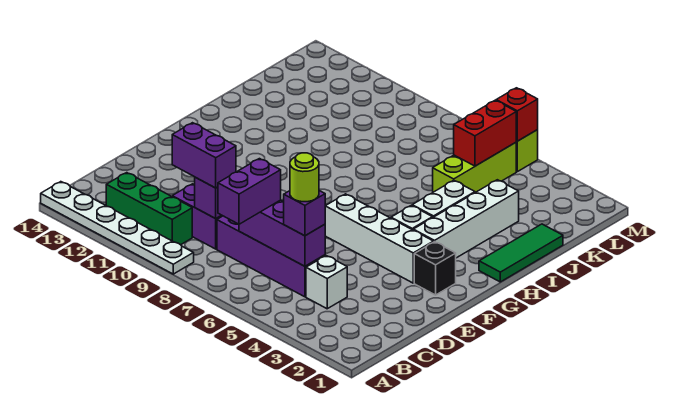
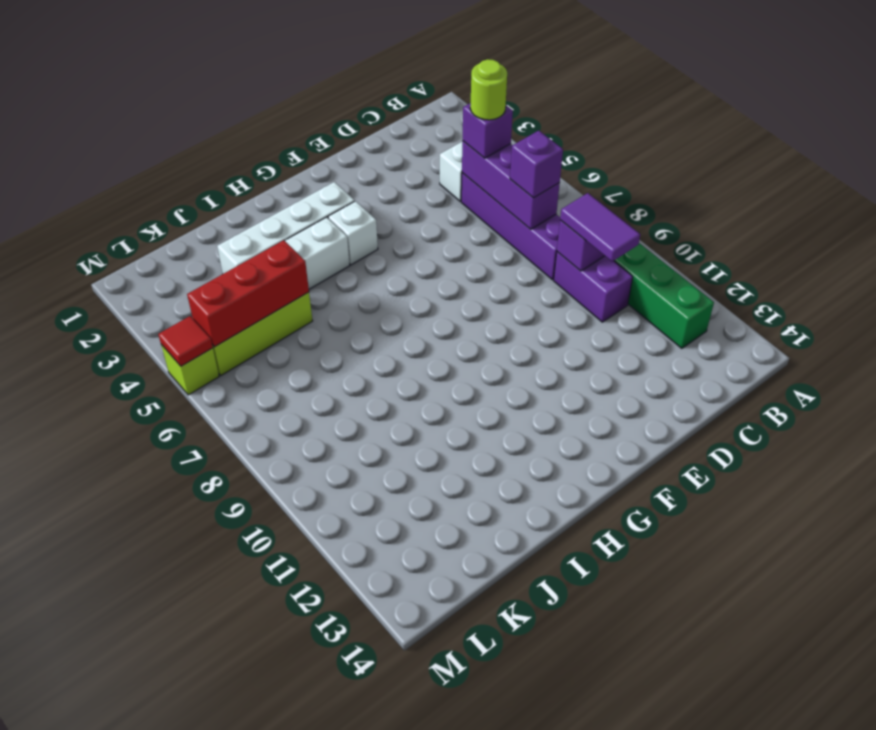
white plate A9:A14 level 1 -> none
purple brick B7:C7 level 3 -> purple brick C7 level 3
purple brick C9:C10 level 3 -> purple tile C9:C10 level 3
black brick F2 level 1 -> none
white brick F3:F6 level 1 -> none
green tile H1:J1 level 1 -> none
red brick K5:L5 level 2 -> red brick J5:L5 level 2
red brick M5 level 2 -> red tile M5 level 2

